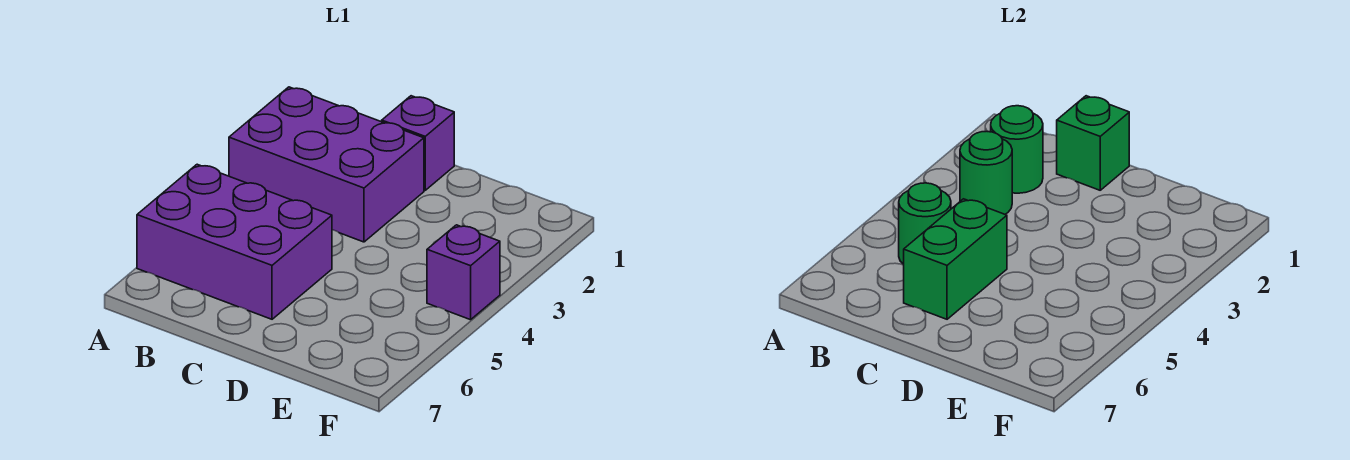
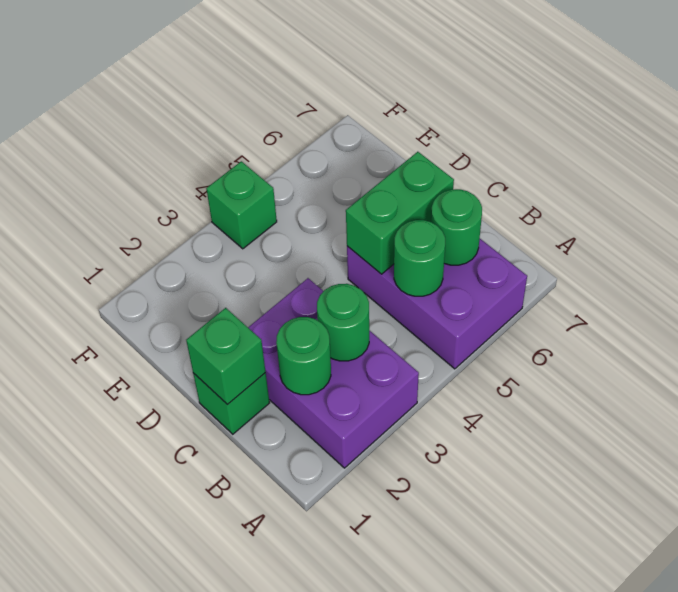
none -> green round brick B6 level 2
purple brick C1 level 1 -> green brick C1 level 1
purple brick F4 level 1 -> green brick F4 level 1

